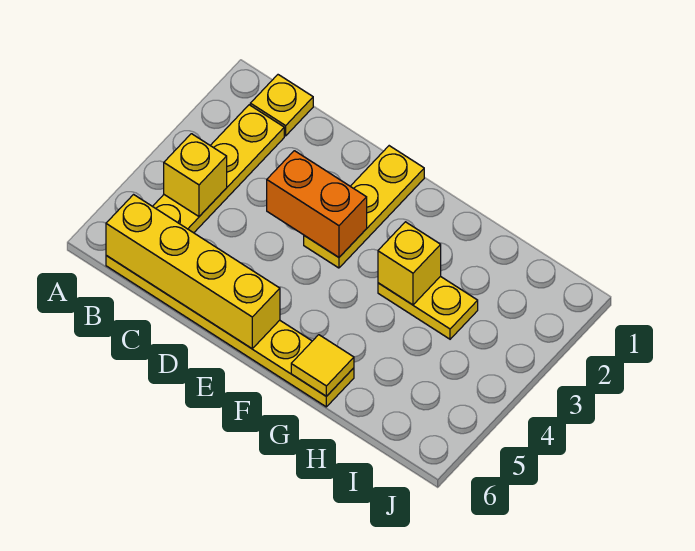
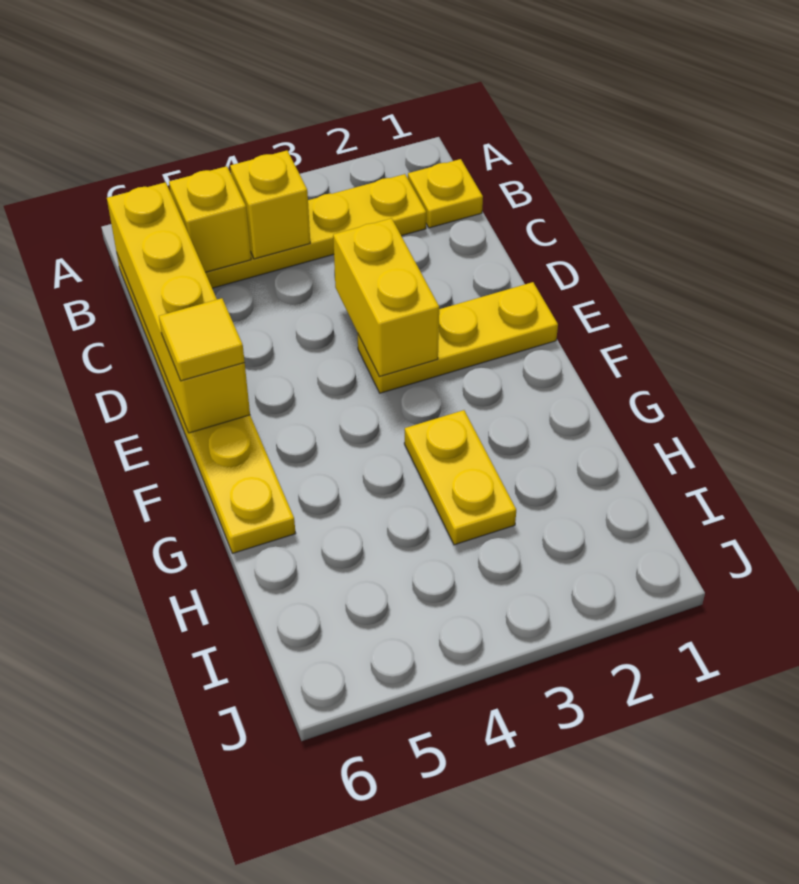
orange brick D3:E3 level 2 -> yellow brick D3:E3 level 2
yellow brick G3 level 2 -> yellow brick B5 level 2
yellow tile G6 level 2 -> yellow tile E6 level 3

